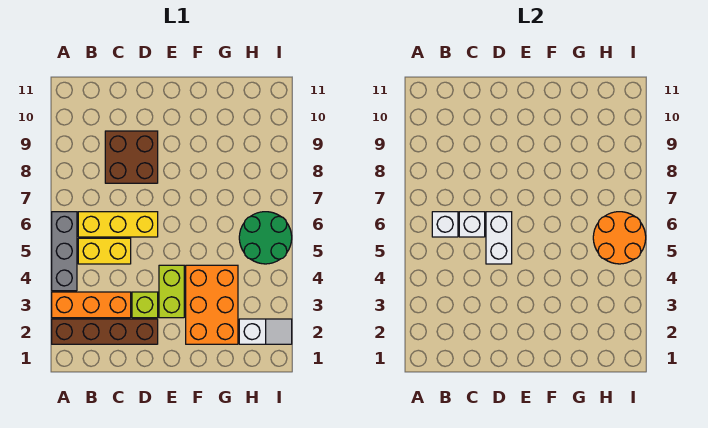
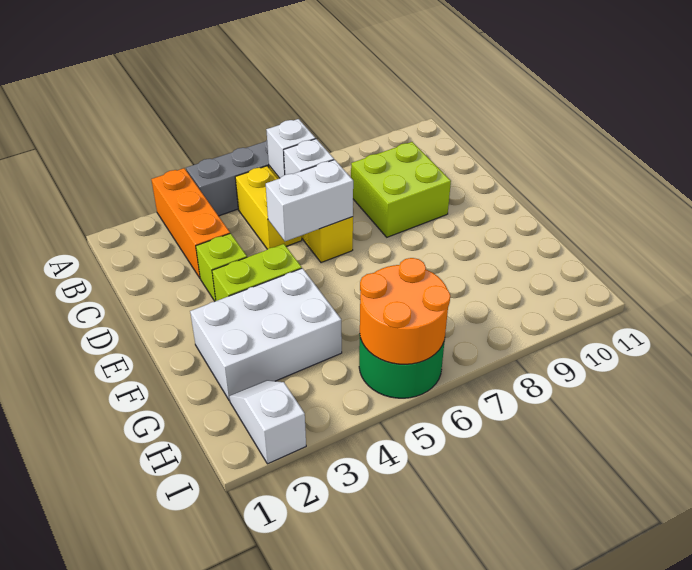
brown brick A2:D2 level 1 -> none
brown brick C8:D9 level 1 -> lime brick C8:D9 level 1
orange brick F2:G4 level 1 -> white brick F2:G4 level 1
white slope H2:I2 level 1 top H -> white slope H2:I2 level 1 top I

